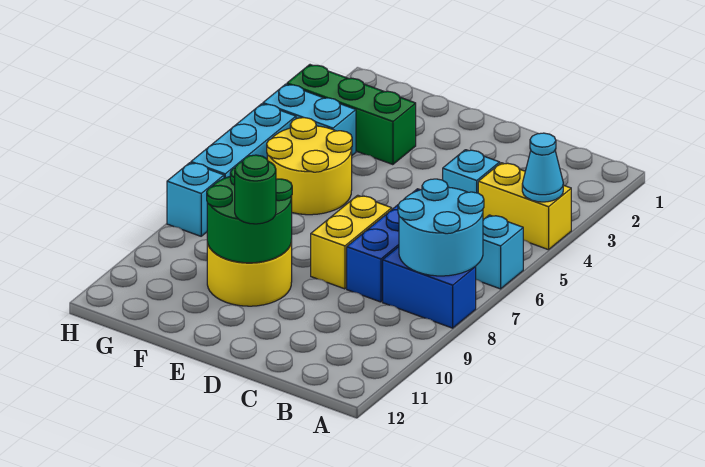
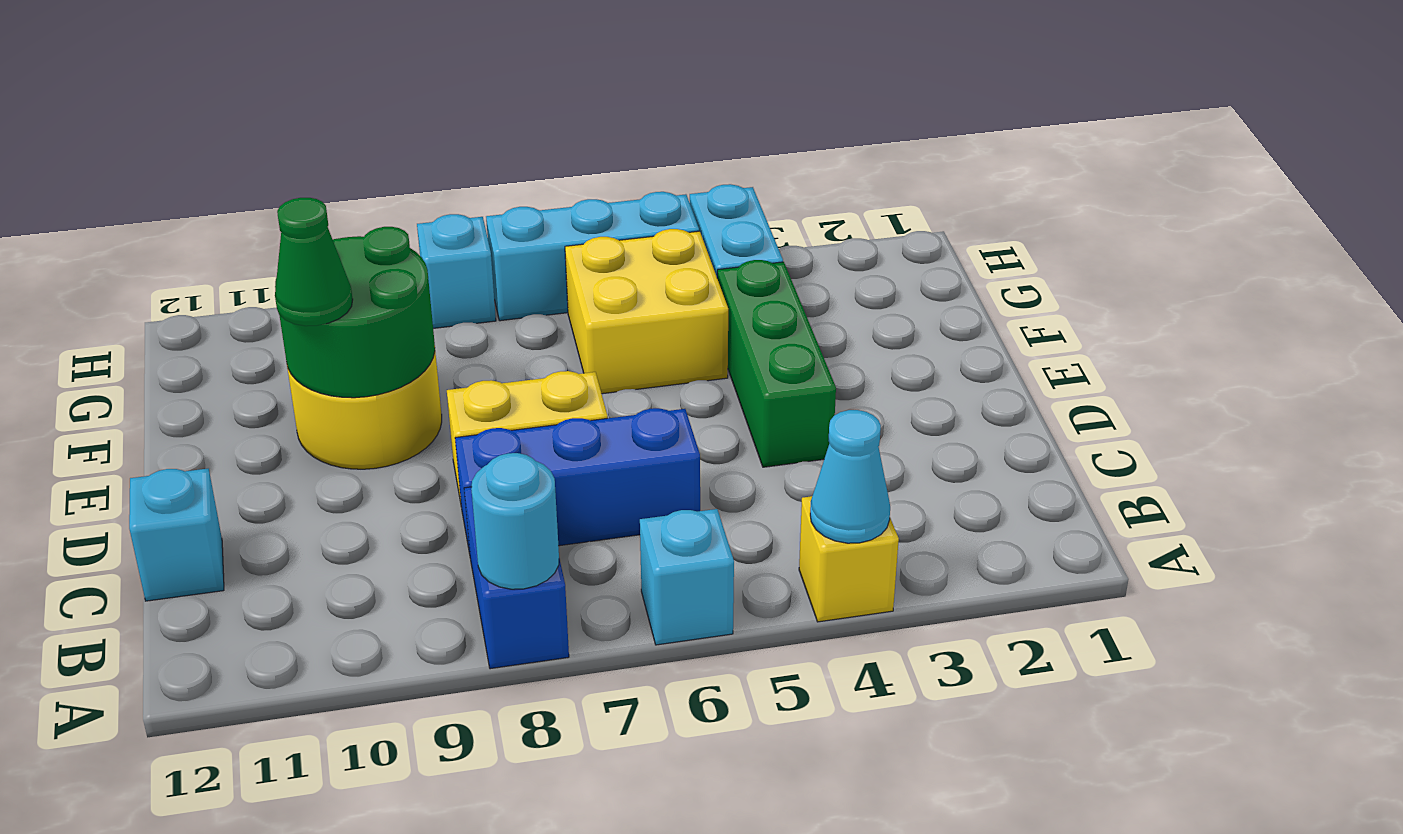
yellow brick A4:B4 level 1 -> yellow brick A4 level 1
cyan round brick A7:B8 level 2 -> cyan round brick A8 level 2
cyan brick C4 level 1 -> cyan brick C12 level 1
green round brick E10 level 3 -> green cone E10 level 3
green brick F3:H3 level 1 -> green brick D4:F4 level 1
yellow round brick F5:G6 level 1 -> yellow brick F5:G6 level 1

